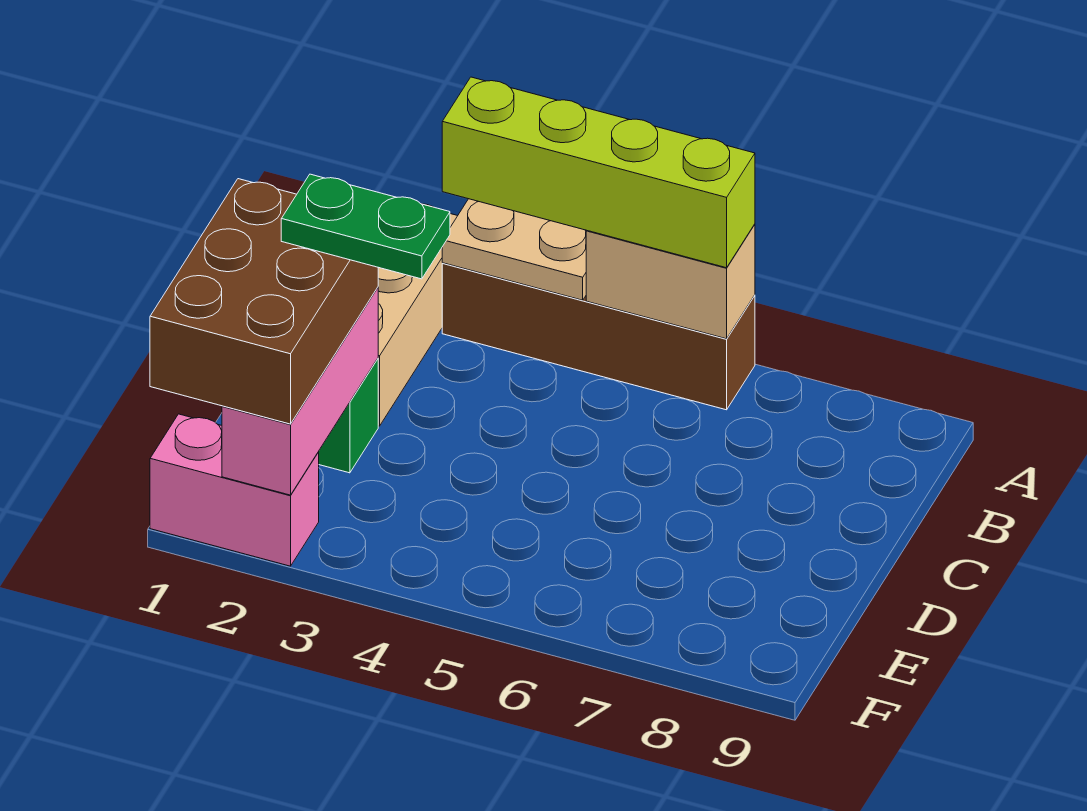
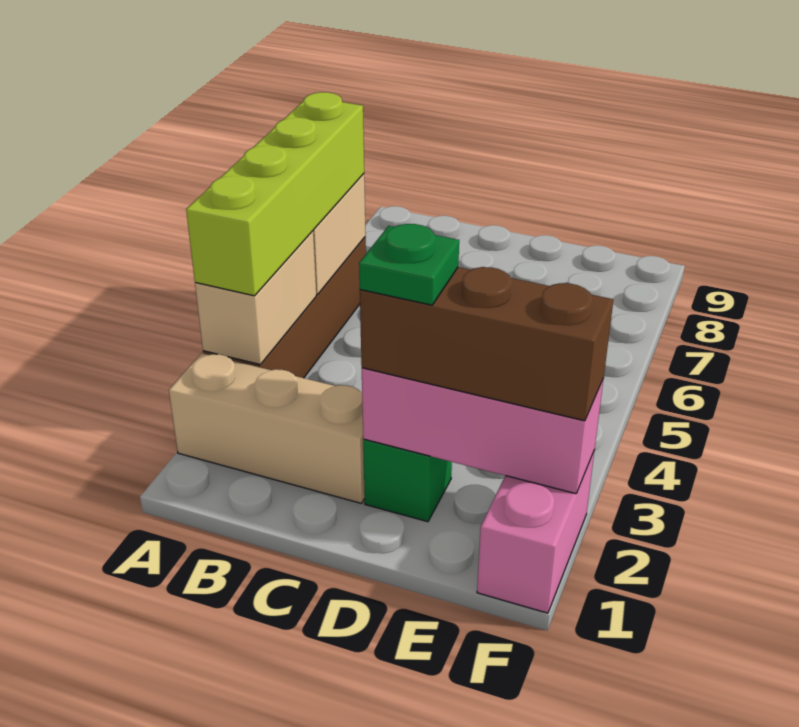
tan plate A3:A4 level 2 -> tan brick A3:A4 level 2
brown brick D1:F2 level 3 -> brown brick D2:F2 level 3
green plate D2:D3 level 4 -> green plate D2 level 4

